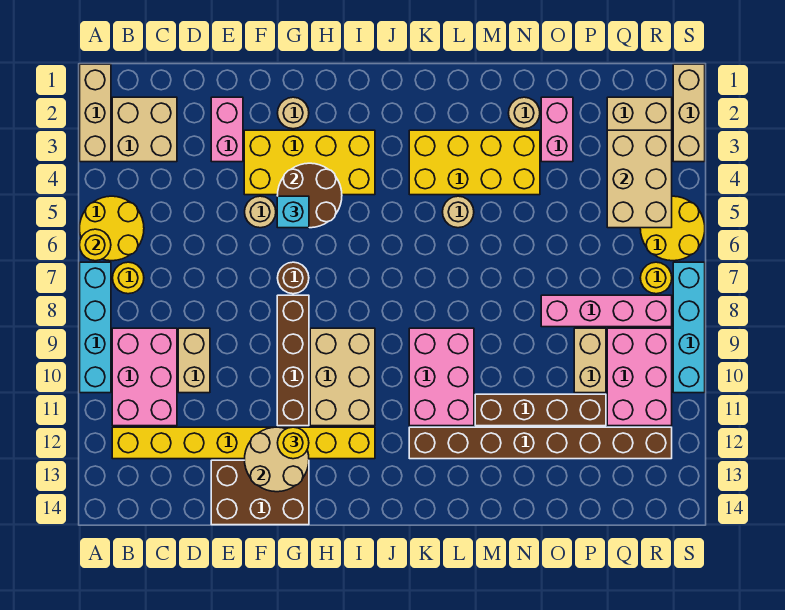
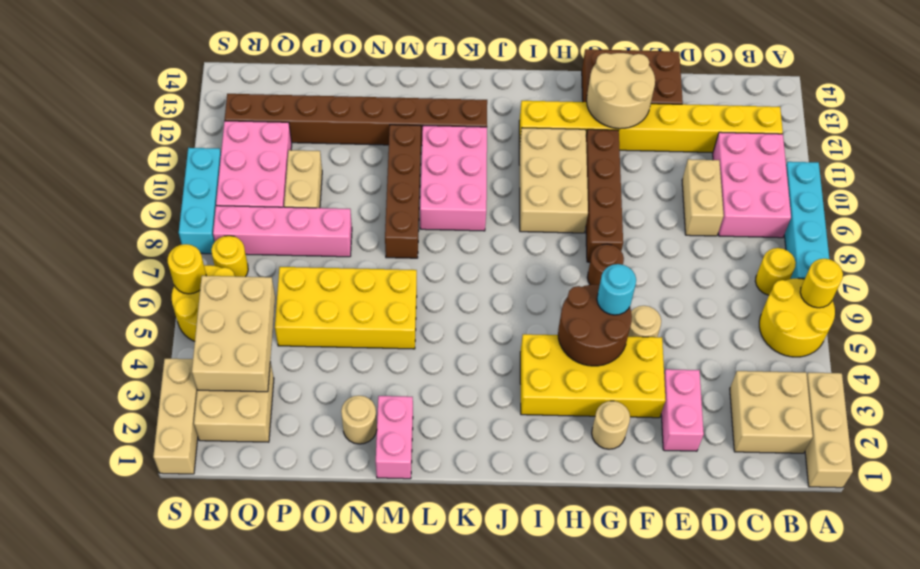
cyan brick G5 level 3 -> cyan round brick G5 level 3
yellow round brick G12 level 3 -> yellow round brick S6 level 2
yellow brick K3:N4 level 1 -> yellow brick M5:P6 level 1
tan round brick L5 level 1 -> none
brown brick M11:P11 level 1 -> brown brick M8:M11 level 1
pink brick O2:O3 level 1 -> pink brick M1:M2 level 1
cyan brick S7:S10 level 1 -> cyan brick S8:S10 level 1

